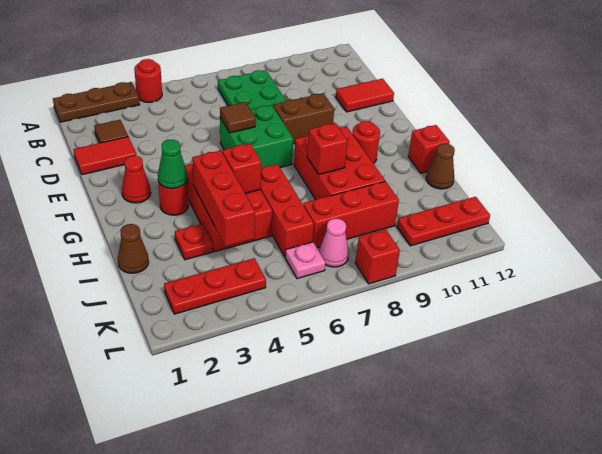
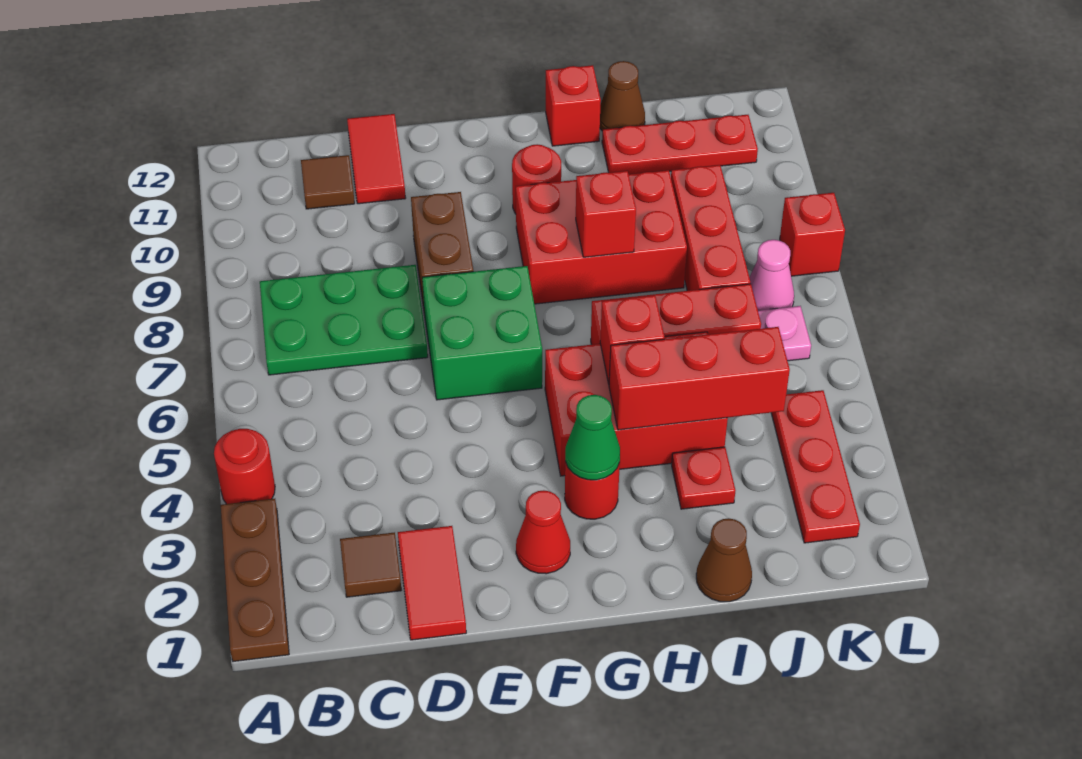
brown tile E6 level 2 -> brown tile C11 level 1
red plate K10:K12 level 1 -> red plate I11:K11 level 1

